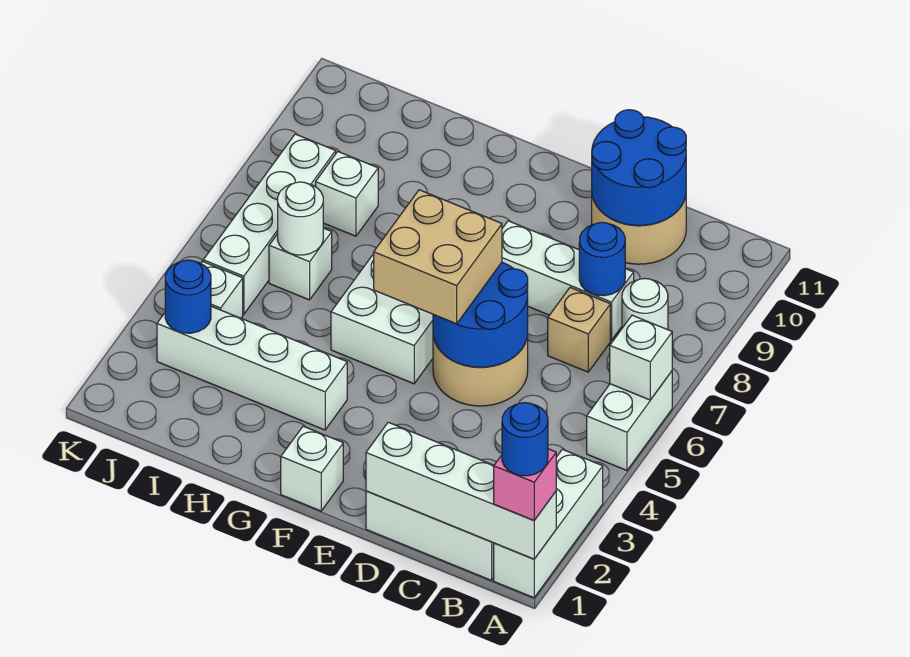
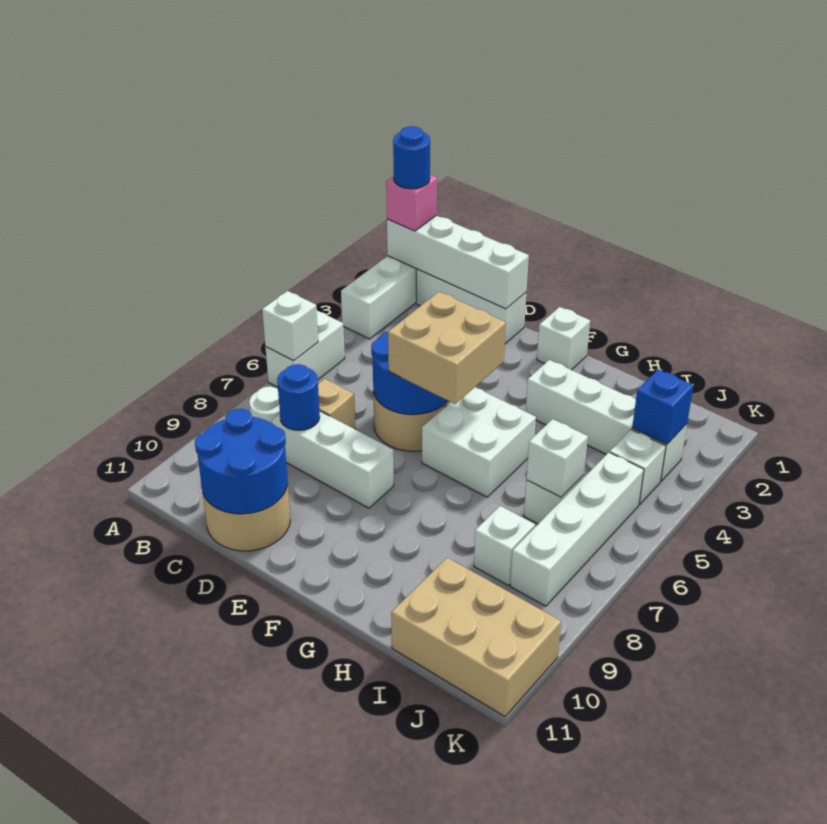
white round brick I6 level 2 -> white brick I6 level 2
none -> tan brick I10:K11 level 1
blue round brick J3 level 2 -> blue brick J3 level 2

